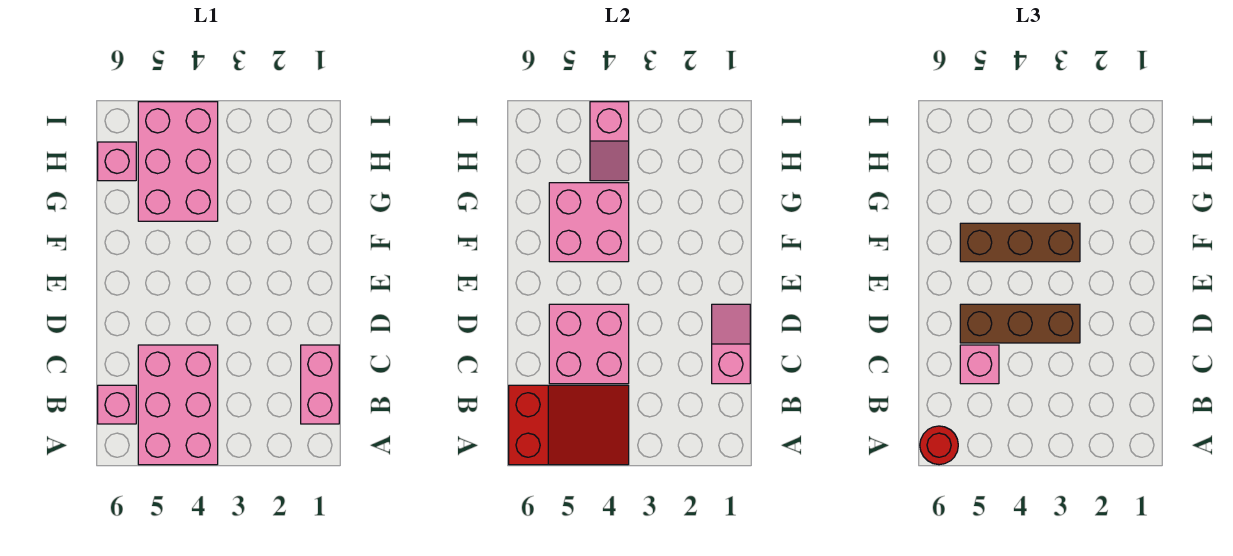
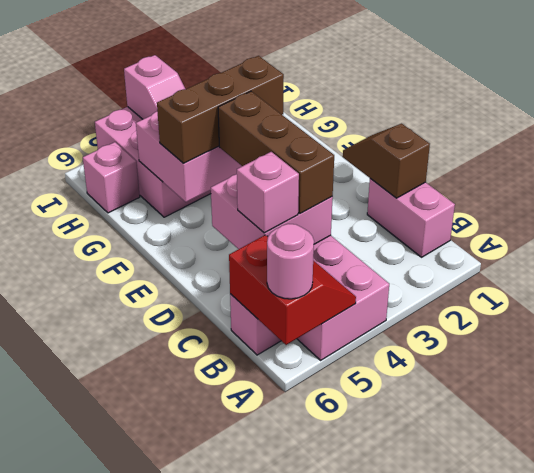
red slope A4:B6 level 2 top 6 -> red slope A5:B6 level 2 top 6
red round brick A6 level 3 -> pink round brick A6 level 3
pink slope C1:D1 level 2 top C -> brown slope C1:D1 level 2 top C
brown brick D3:D5 level 3 -> brown brick C4:E4 level 3

